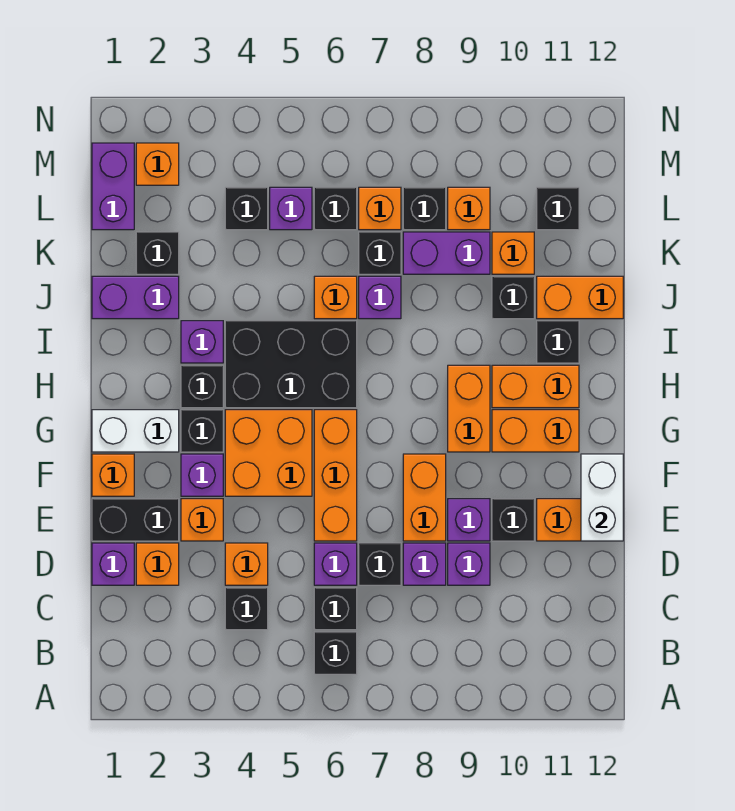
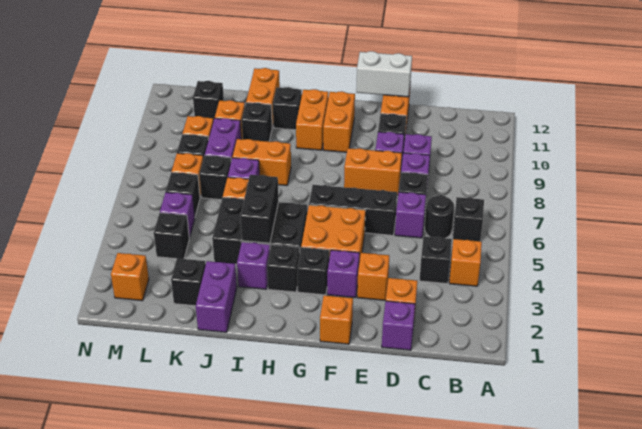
black brick C6 level 1 -> black round brick C6 level 1
orange brick D4 level 1 -> orange brick B4 level 1
black brick E1:E2 level 1 -> black brick I4:I5 level 2
orange brick E6:G6 level 1 -> black brick E6:G6 level 1
white brick G1:G2 level 1 -> none
orange brick G9:H9 level 1 -> orange brick I8:J8 level 1
black brick H4:I6 level 1 -> black brick H4:J5 level 1
purple brick L1:M1 level 1 -> none

